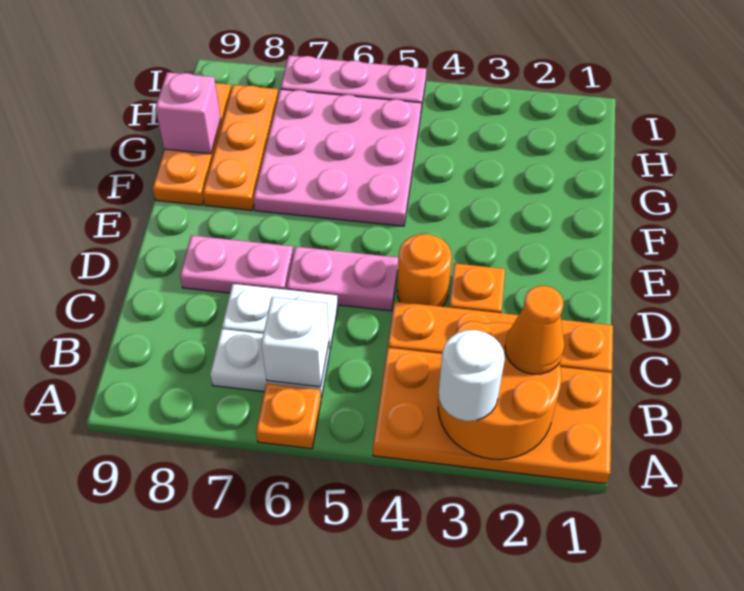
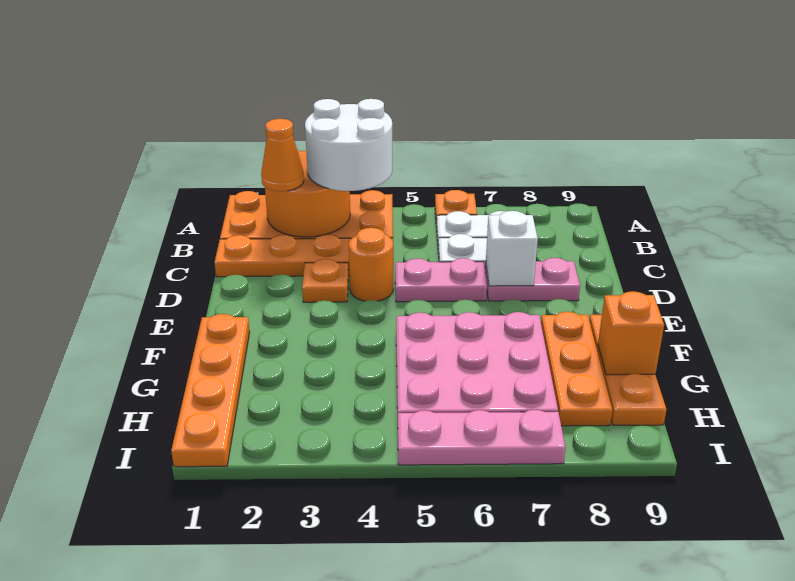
white round brick A3 level 3 -> white round brick A3:B4 level 3
white brick B6 level 2 -> white brick D7 level 2
none -> orange plate F1:I1 level 1
pink brick G9 level 2 -> orange brick G9 level 2

